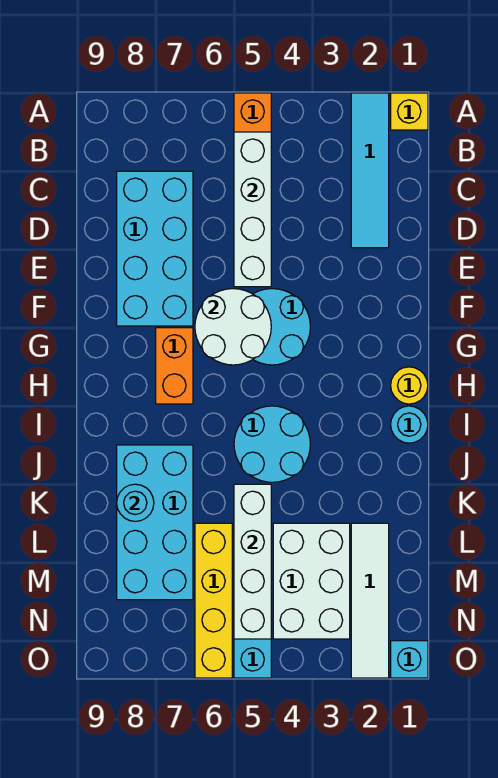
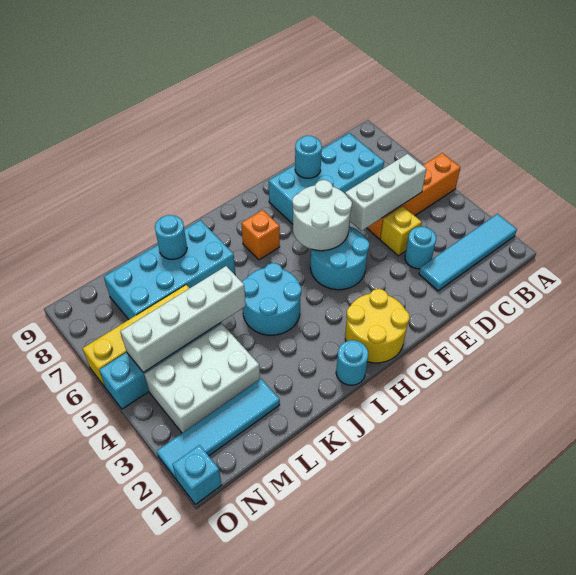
yellow brick A1 level 1 -> yellow brick D4 level 1
white brick B5:E5 level 2 -> white brick C5:E5 level 2
none -> cyan round brick D3 level 1
none -> cyan round brick E8 level 2
orange brick G7:H7 level 1 -> orange brick H7 level 1
yellow round brick H1 level 1 -> yellow round brick G1:H2 level 1
white tile L2:O2 level 1 -> cyan tile L2:O2 level 1

